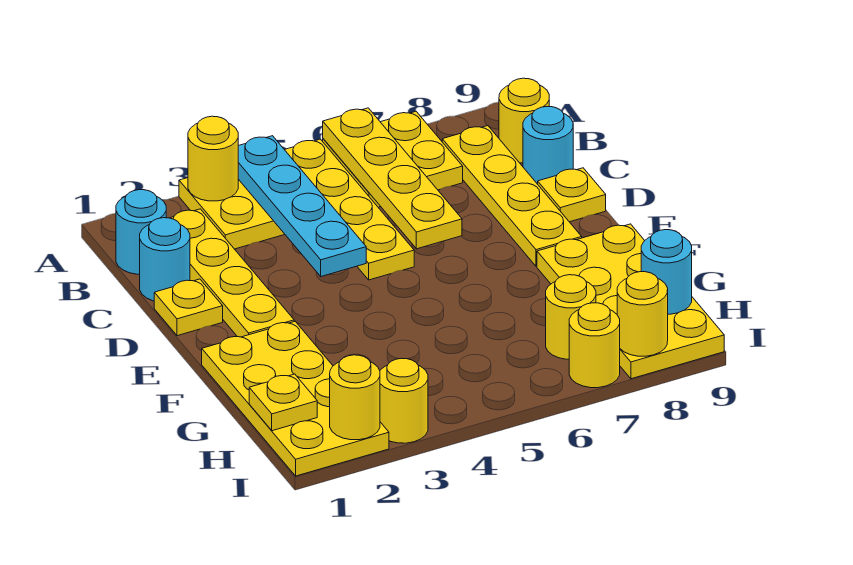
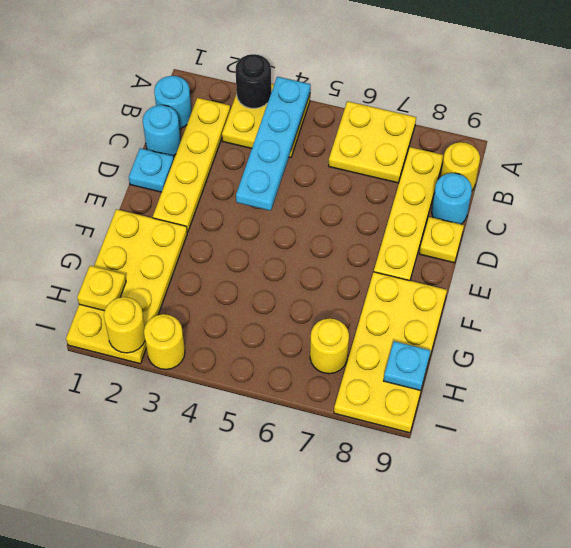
yellow round brick A3 level 2 -> black round brick A3 level 2
yellow plate A5:D5 level 1 -> none
yellow plate A6:D6 level 2 -> none
yellow plate D1 level 1 -> cyan plate D1 level 1
cyan round brick H9 level 2 -> cyan plate H9 level 2
yellow round brick I7 level 1 -> none
yellow round brick I8 level 2 -> none

